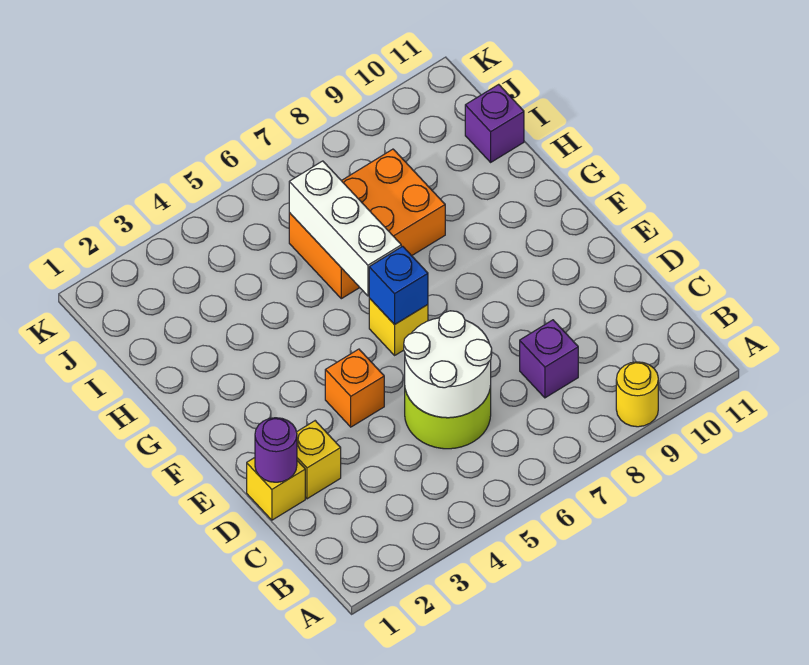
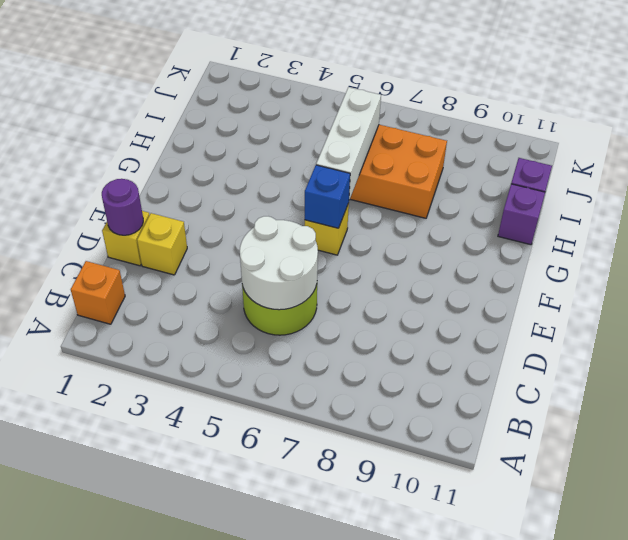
yellow round brick A9 level 1 -> none
purple brick C8 level 1 -> purple brick H11 level 1
orange brick E4 level 1 -> orange brick B1 level 1

